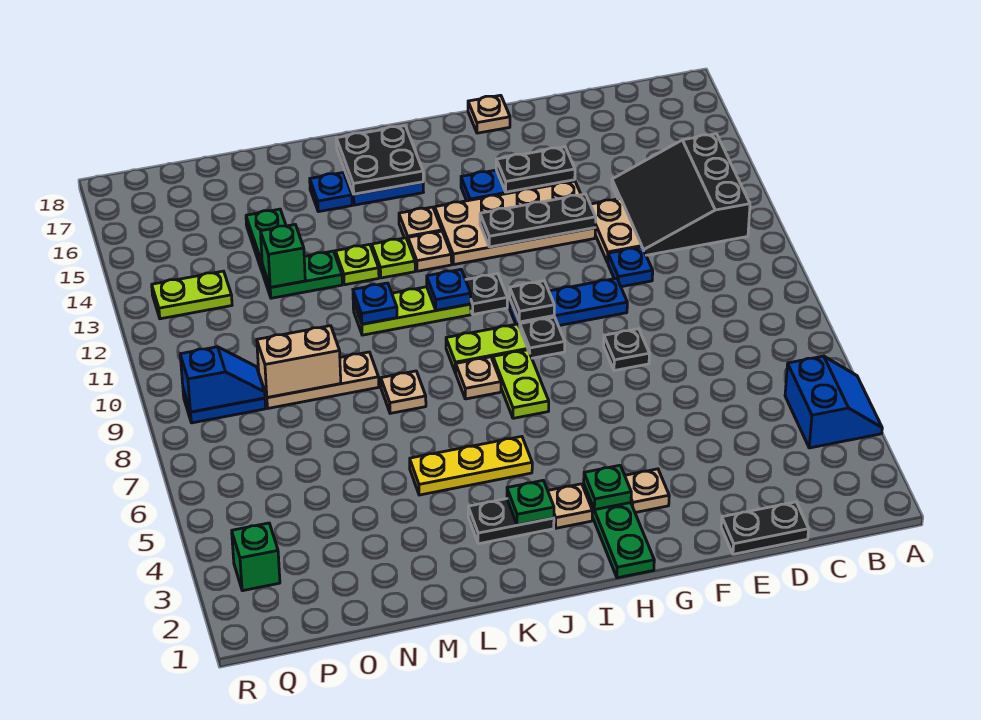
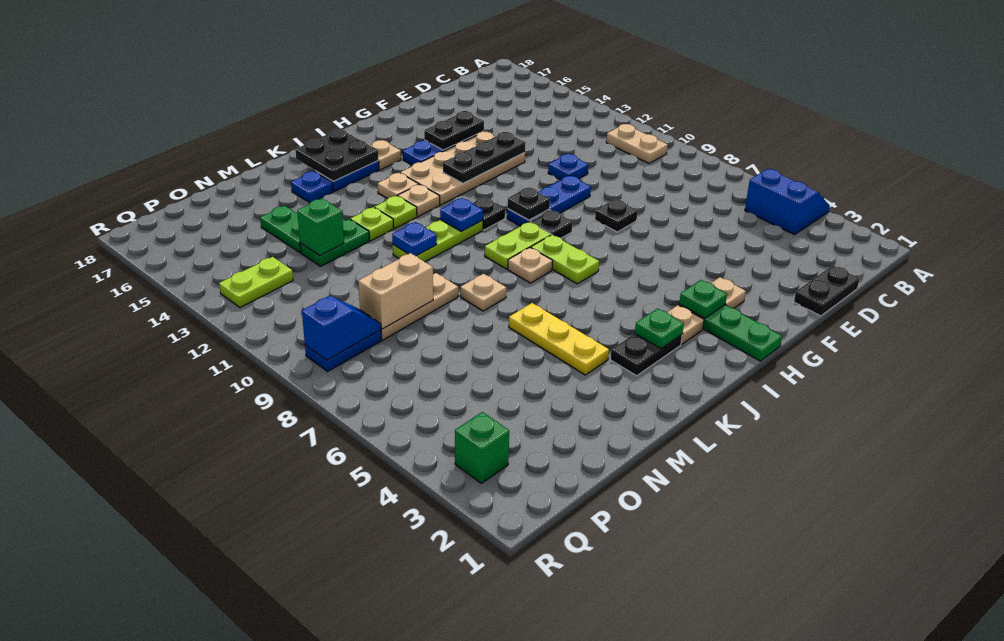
black slope B12:D14 level 1 top B -> none
tan plate E12:E13 level 1 -> tan plate B10:B11 level 1
tan plate G18 level 1 -> tan plate I16 level 1
yellow plate J5:L5 level 1 -> yellow plate L4:L6 level 1

